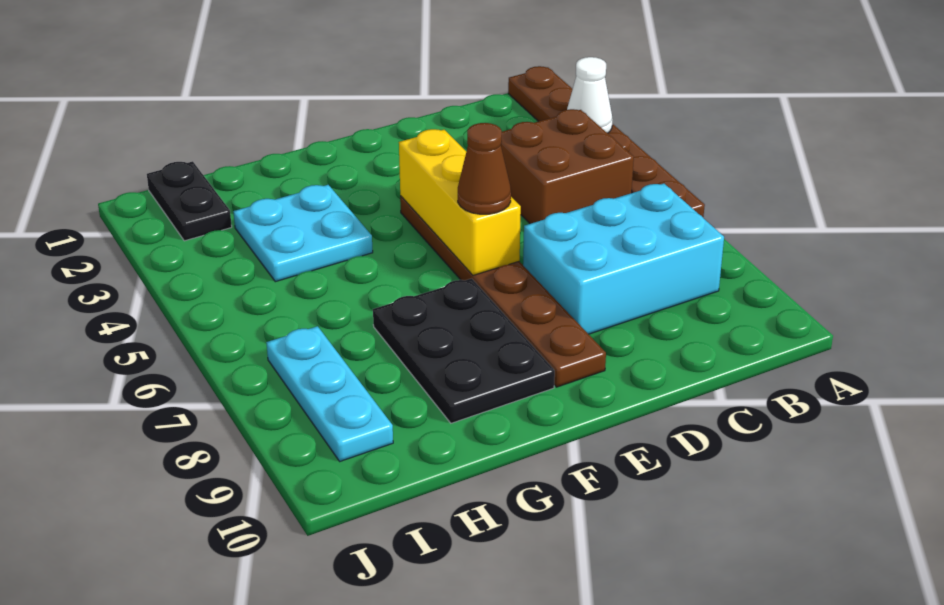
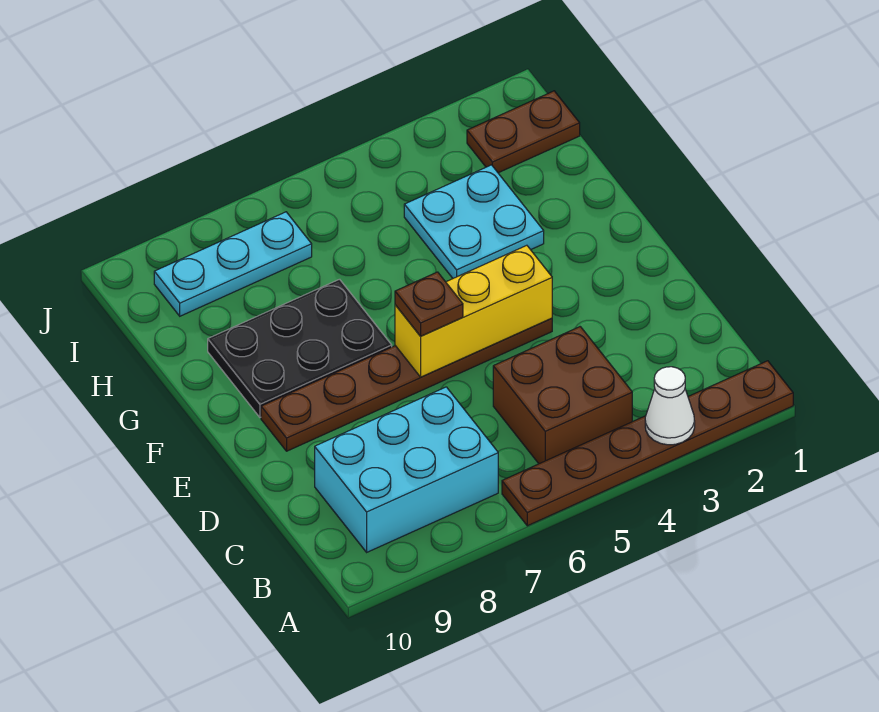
cyan brick B7:D8 level 1 -> cyan brick B7:C9 level 1
brown cone E6 level 3 -> brown plate E6 level 3
black plate I1:I2 level 1 -> brown plate I1:I2 level 1

